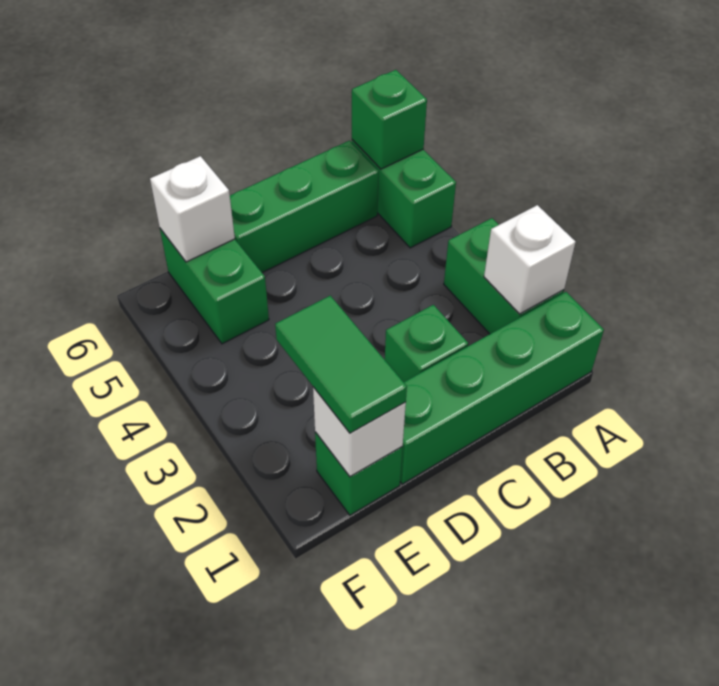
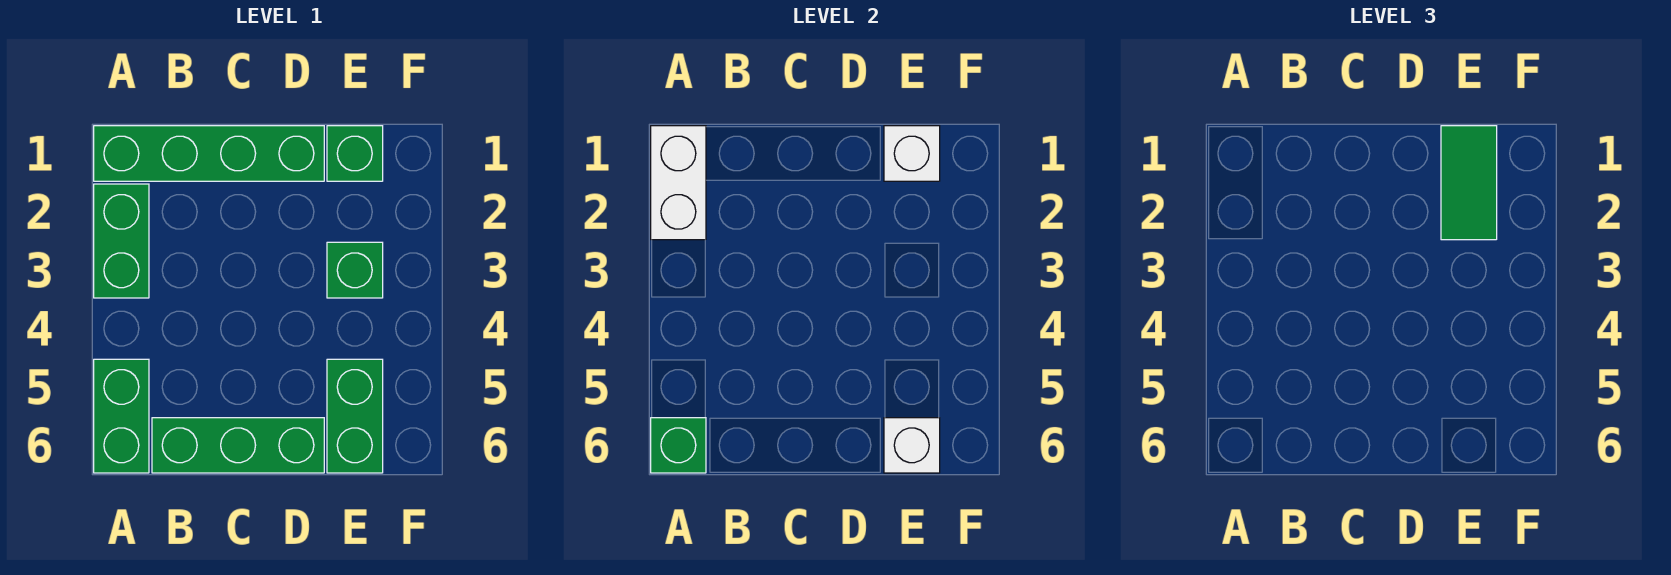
white brick A2 level 2 -> white brick A1:A2 level 2
green brick C2 level 1 -> green brick E3 level 1

